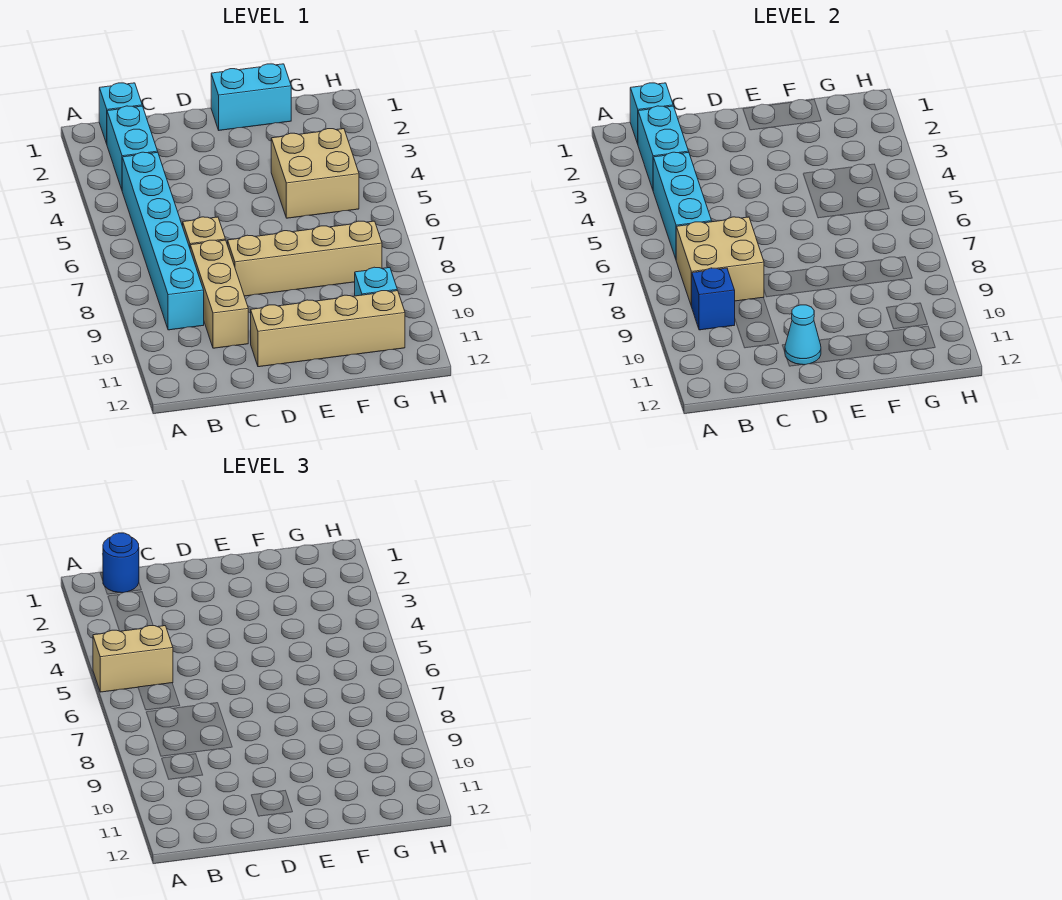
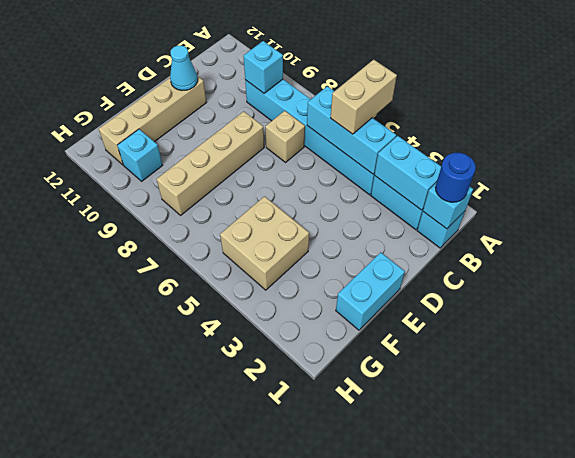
tan brick B7:C8 level 2 -> none
blue brick B9 level 2 -> cyan brick B9 level 2
tan brick C8:C10 level 1 -> none

